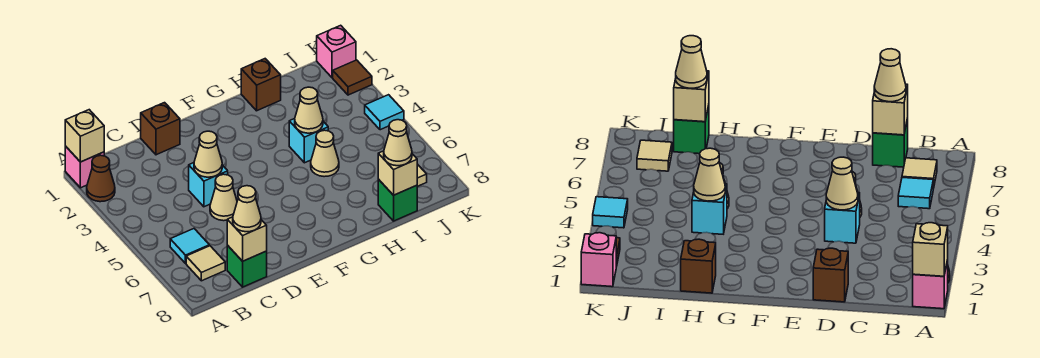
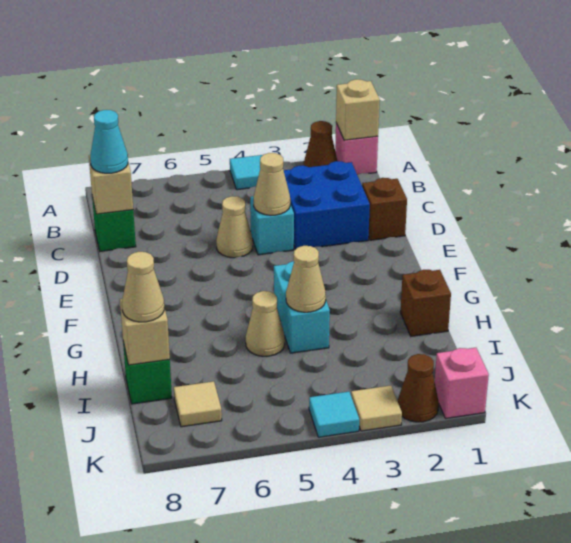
cyan tile B6 level 1 -> cyan tile A4 level 1
tan tile B7 level 1 -> tan tile K3 level 1
none -> blue brick C2:D3 level 1
tan cone C8 level 3 -> cyan cone C8 level 3
cyan brick H4 level 1 -> cyan brick G4:H4 level 1
brown tile K2 level 1 -> brown cone K2 level 1

